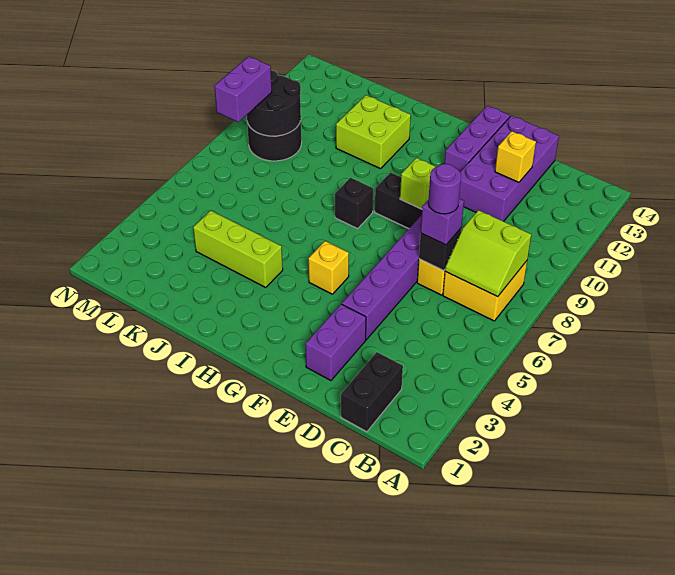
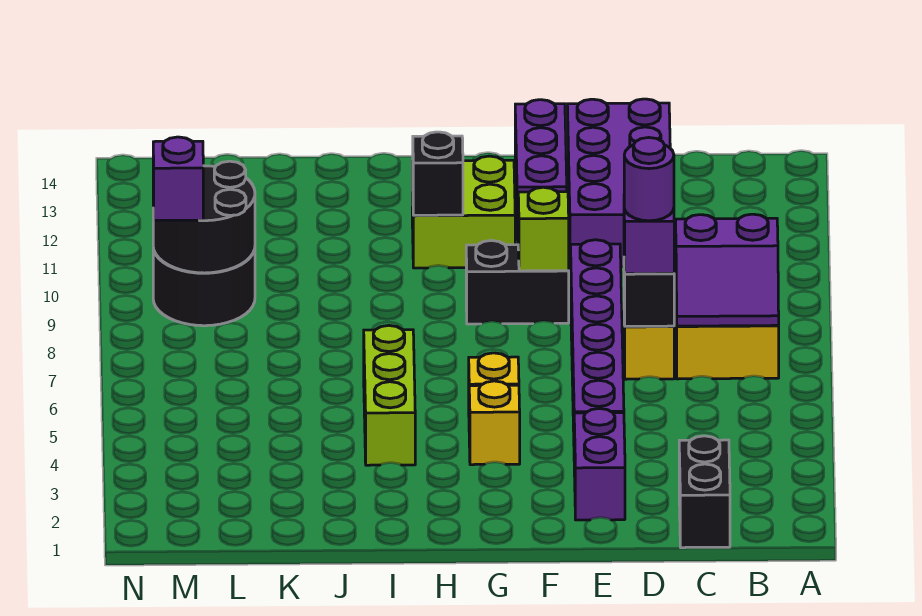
lime slope B7:C8 level 2 top 8 -> purple slope B7:C8 level 2 top 8
yellow brick D12 level 2 -> yellow brick G4 level 1
black brick H8 level 1 -> black brick H11 level 2
lime brick I4:K4 level 1 -> lime brick I4:I6 level 1
lime brick I11:J12 level 1 -> lime brick G11:H12 level 1
purple brick M8:M9 level 3 -> purple brick M9 level 3

